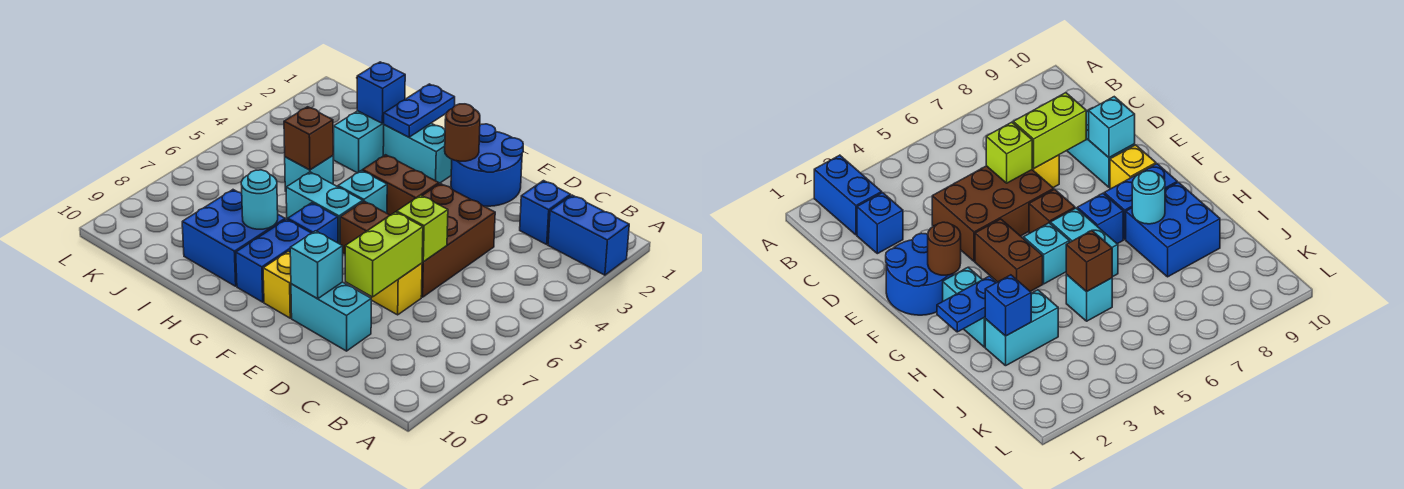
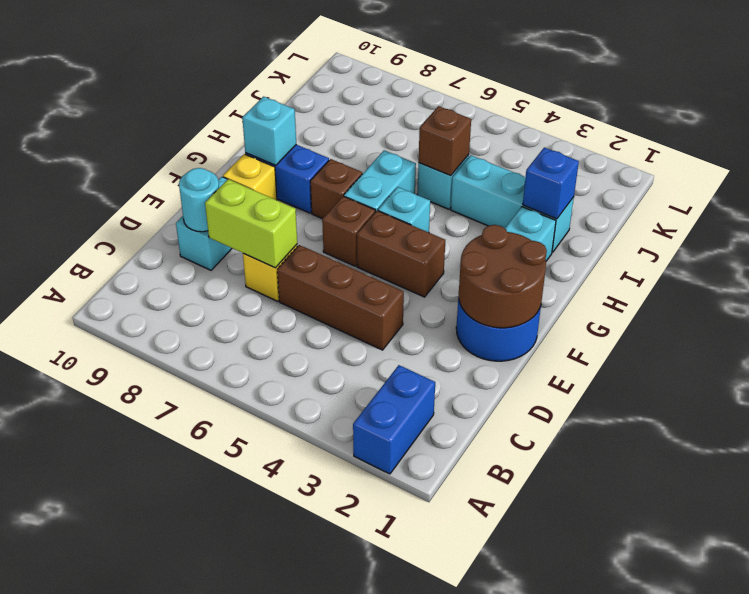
blue brick C2 level 1 -> none
brown brick D4:E6 level 1 -> brown brick D4:D6 level 1
lime brick D6 level 2 -> none
cyan brick E9 level 2 -> cyan brick G9 level 2
brown round brick F2 level 2 -> brown round brick E1:F2 level 2
brown brick F4:G4 level 1 -> brown brick F4:F5 level 1
blue brick G7 level 1 -> brown brick G7 level 1
blue plate H1:H2 level 2 -> none
blue brick H8:I9 level 1 -> none
cyan round brick H8 level 2 -> cyan round brick D9 level 2
cyan brick I2:I3 level 1 -> cyan brick I2:I4 level 1

